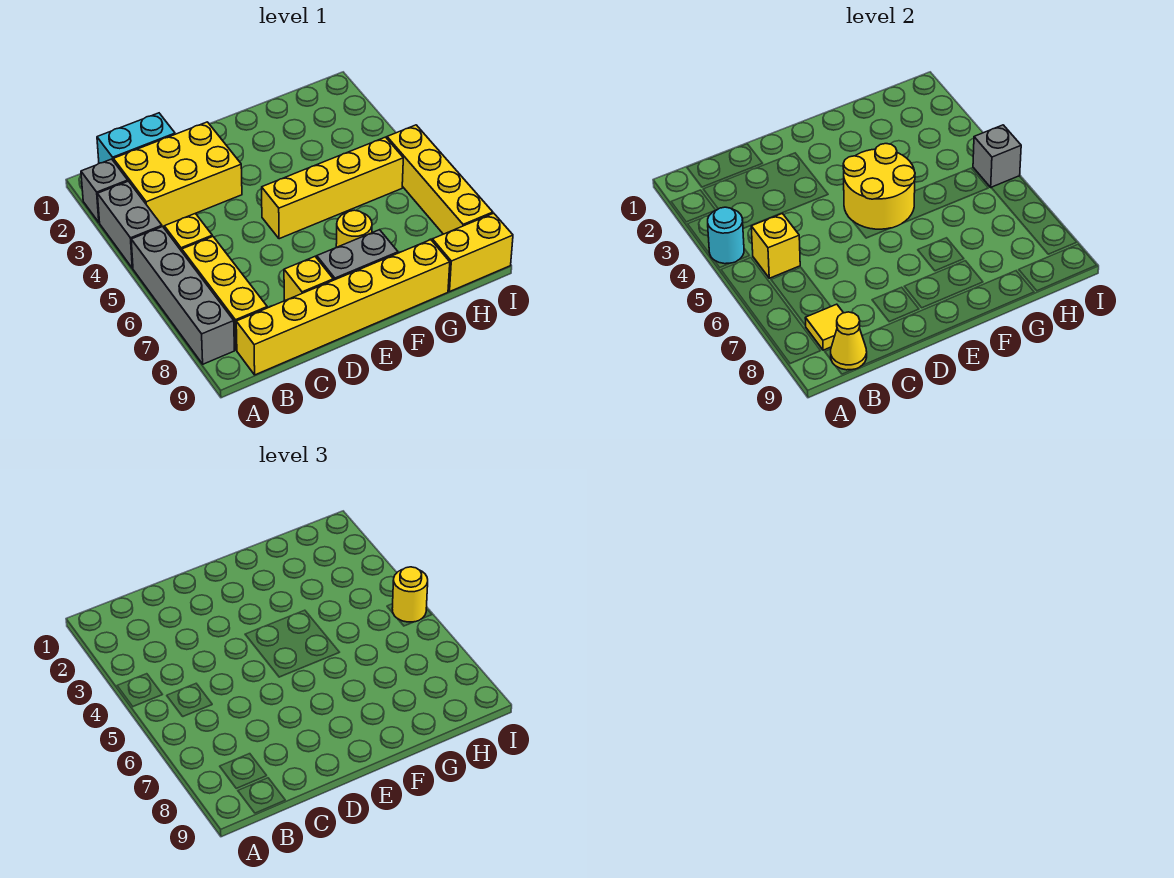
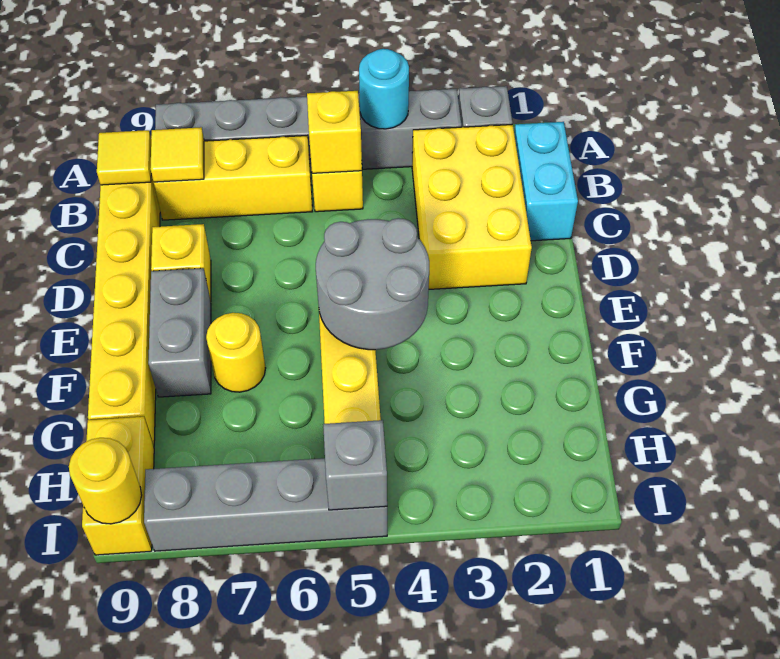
yellow cone B9 level 2 -> yellow tile B9 level 2
yellow round brick E4:F5 level 2 -> grey round brick E4:F5 level 2
yellow brick I5:I8 level 1 -> grey brick I5:I8 level 1
yellow round brick I5 level 3 -> yellow round brick I9 level 2

